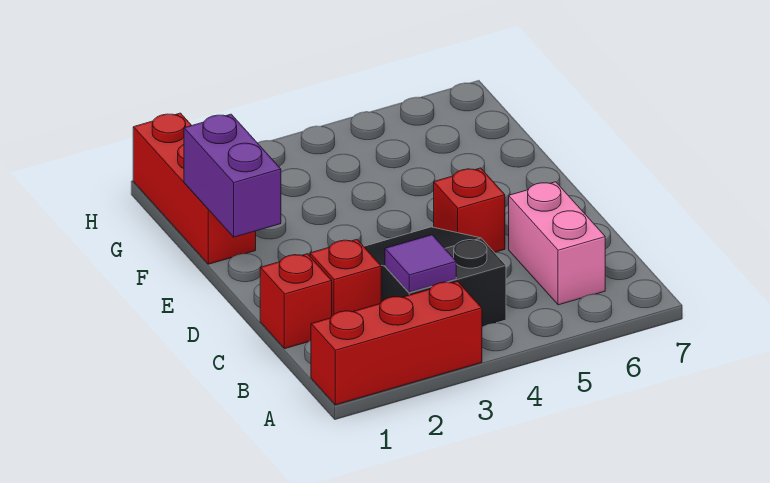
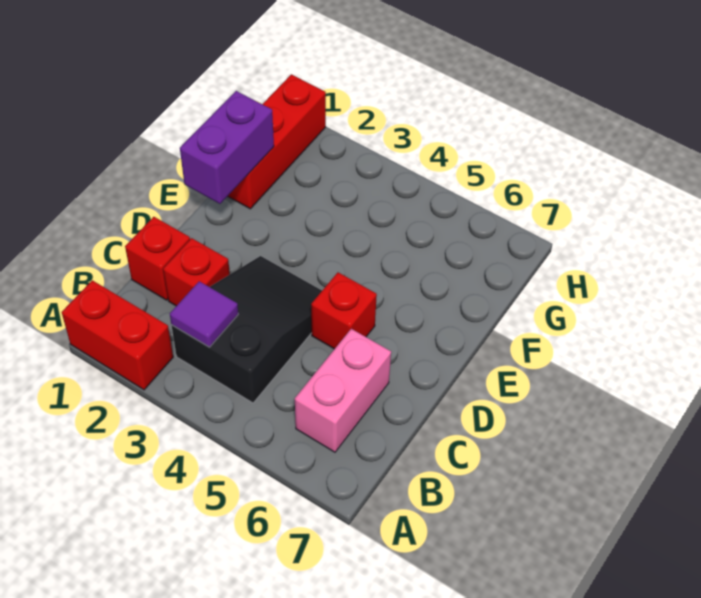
red brick A1:A3 level 1 -> red brick A1:A2 level 1

